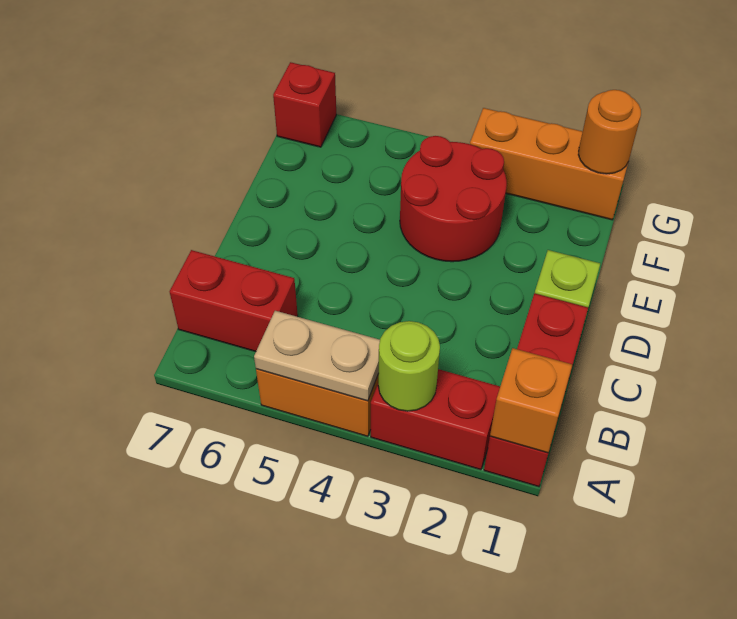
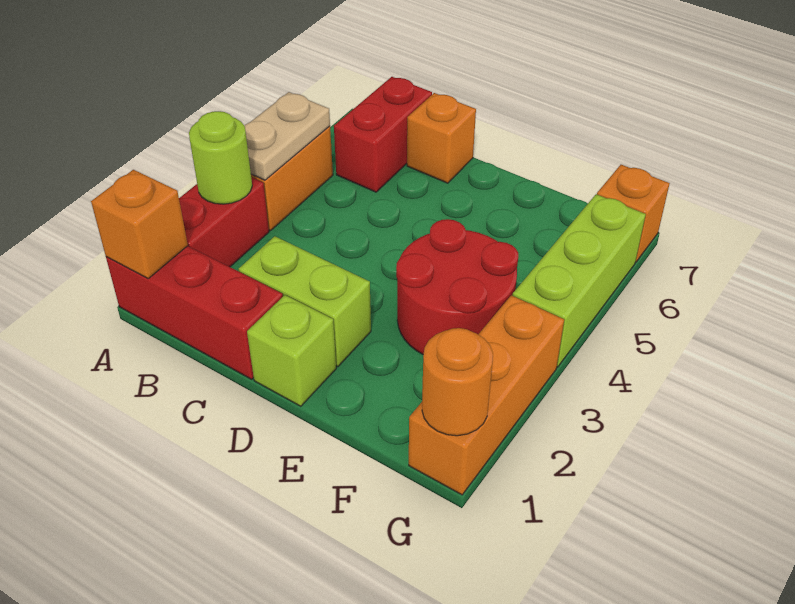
none -> lime brick C2:D2 level 1
none -> orange brick C7 level 1
none -> lime brick G4:G6 level 1
red brick G7 level 1 -> orange brick G7 level 1

